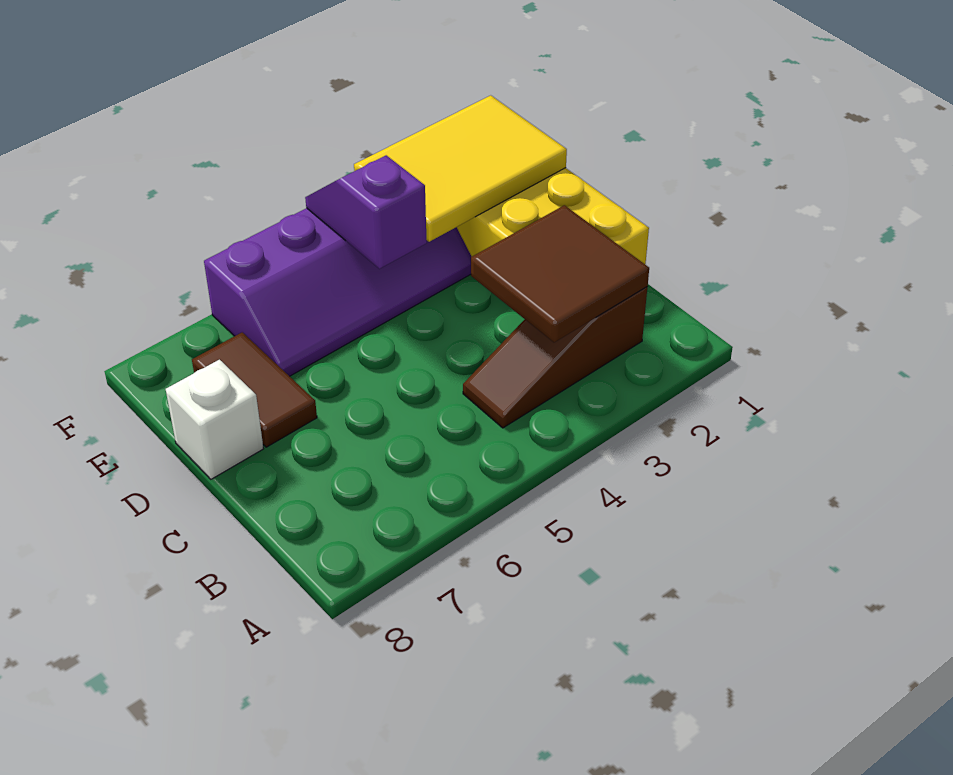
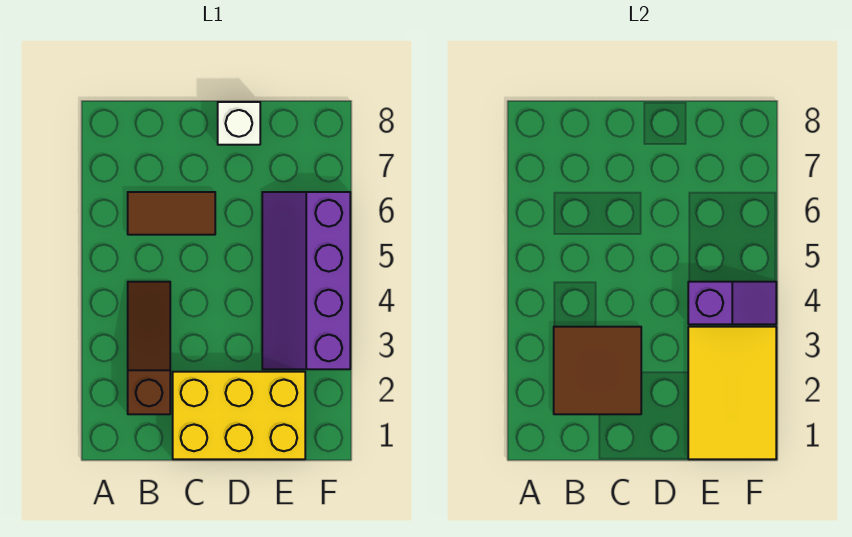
brown tile D7:E7 level 1 -> brown tile B6:C6 level 1

